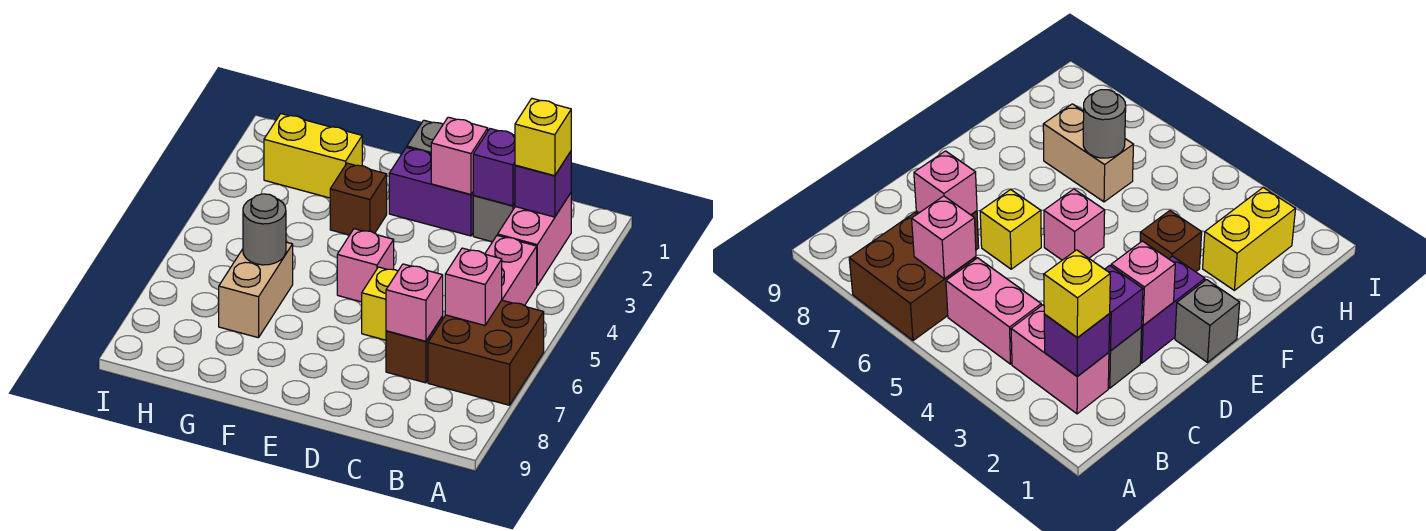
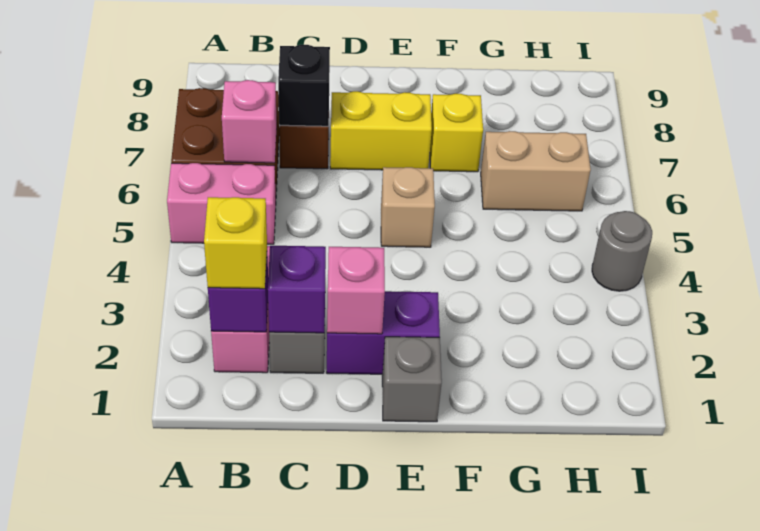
pink brick B4:B5 level 1 -> pink brick A5:B5 level 1
pink brick C7 level 2 -> black brick C7 level 2
yellow brick D6 level 1 -> yellow brick F7 level 1
pink brick E5 level 1 -> tan brick E5 level 1
brown brick F3 level 1 -> none
yellow brick G2:H2 level 1 -> yellow brick D7:E7 level 1
tan brick G6:G7 level 1 -> tan brick G6:H6 level 1
grey round brick G6 level 2 -> grey round brick I4 level 1

